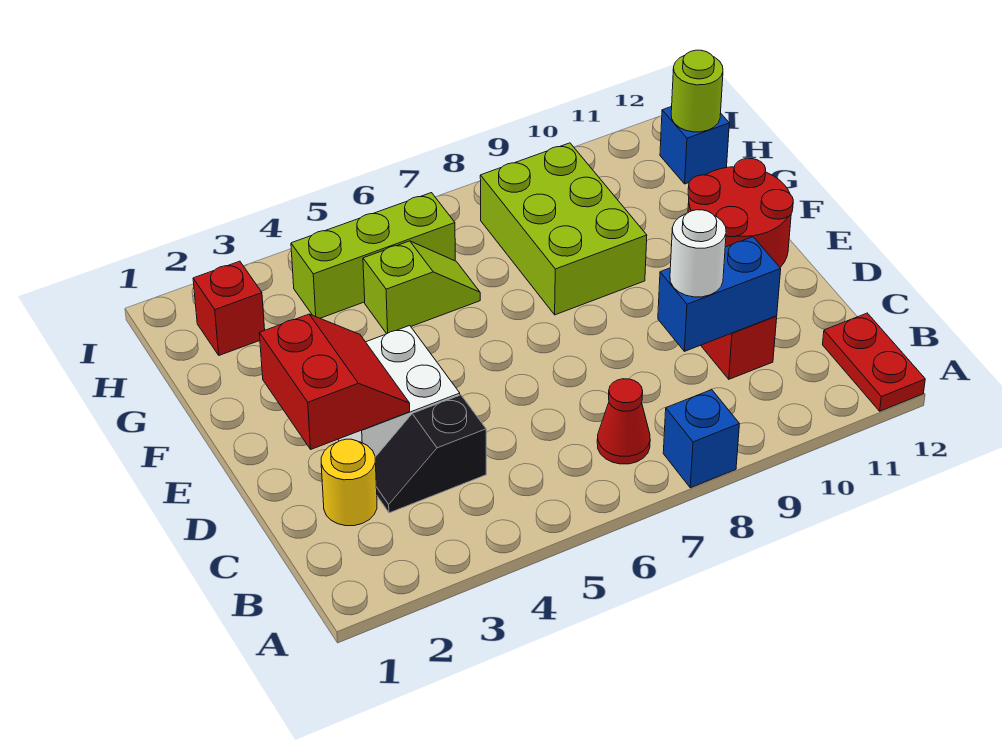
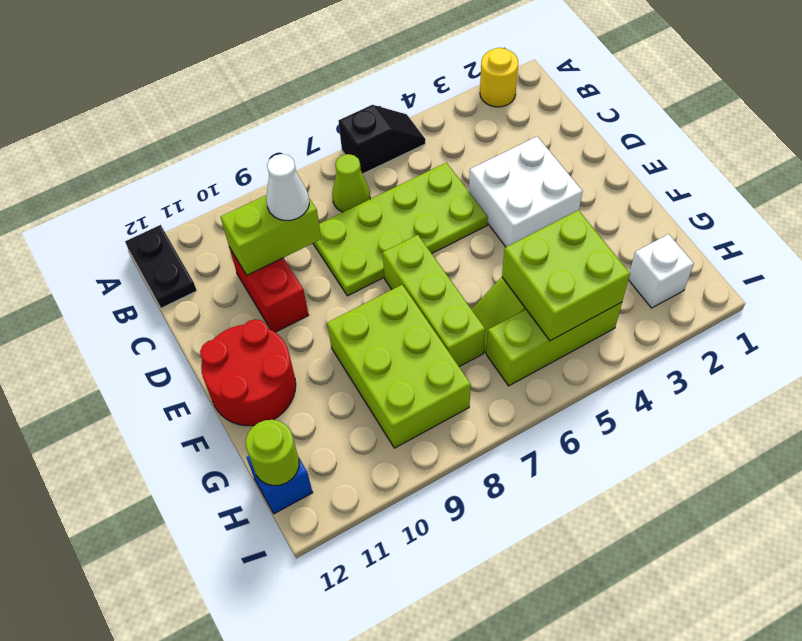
blue brick A8 level 1 -> none
red plate A12:B12 level 1 -> black plate A12:B12 level 1
red cone B7 level 1 -> lime cone B7 level 1
yellow round brick C2 level 1 -> yellow round brick A2 level 1
black slope C3:C4 level 1 top 4 -> black slope A5:A6 level 1 top 6
none -> lime plate C5:D8 level 1
blue brick C9:C10 level 2 -> lime brick C9:C10 level 2
white round brick C9 level 3 -> white cone C9 level 3
red slope D2:E3 level 2 top 2 -> none
none -> lime brick E7:G7 level 1
none -> lime brick G4:H5 level 2
red brick H2 level 1 -> white brick H2 level 1

